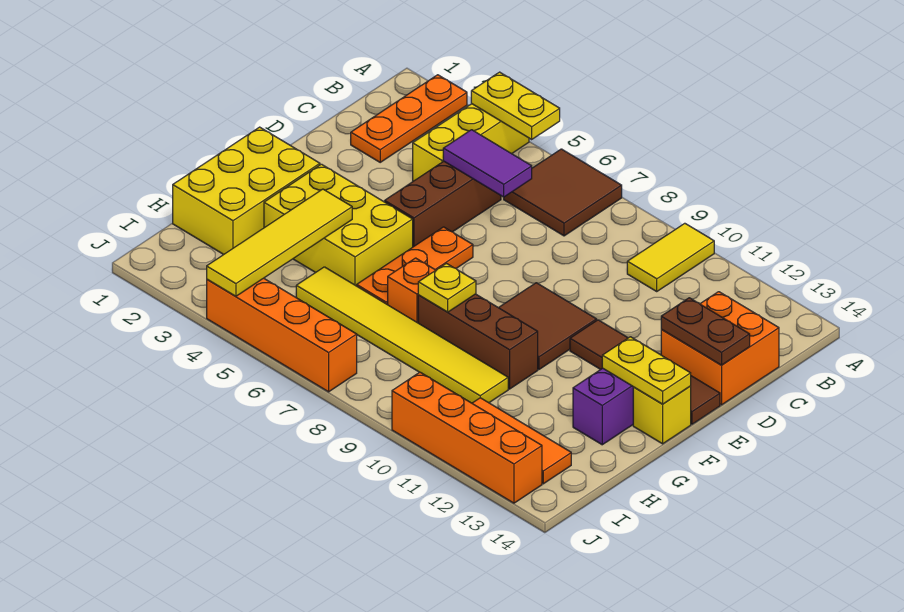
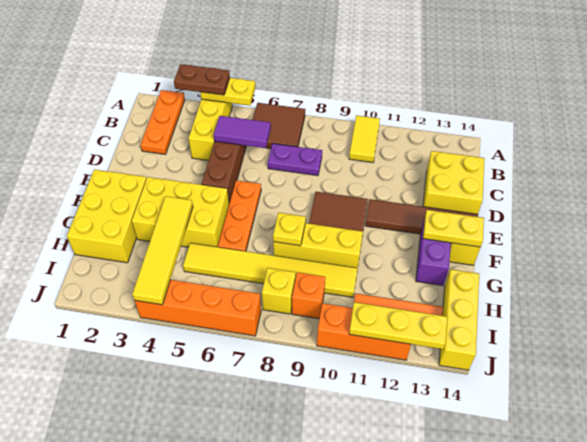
none -> purple plate C7:C8 level 1
orange brick C13:D14 level 1 -> yellow brick C13:D14 level 1
brown plate D13:D14 level 2 -> brown plate A3:A4 level 3
orange brick G7 level 1 -> orange brick I9 level 1
brown brick G8:G10 level 1 -> yellow brick G8:G10 level 1
none -> yellow brick H14:J14 level 1
none -> yellow brick I8 level 1
orange brick J10:J13 level 1 -> orange brick J10:J12 level 1
none -> yellow plate J11:J13 level 2

